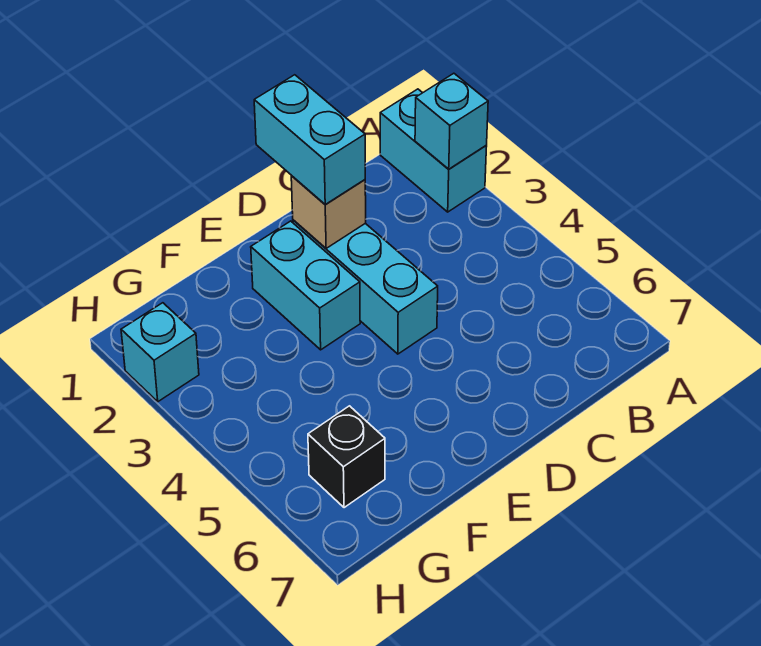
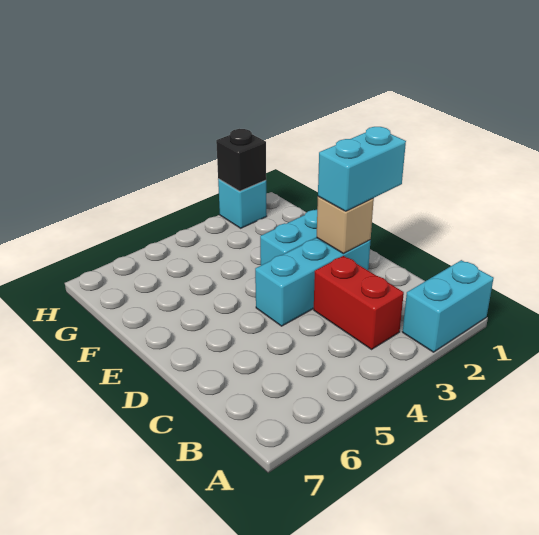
cyan brick A2 level 2 -> none
none -> red brick B3:C3 level 1
black brick G6 level 1 -> black brick H2 level 2

